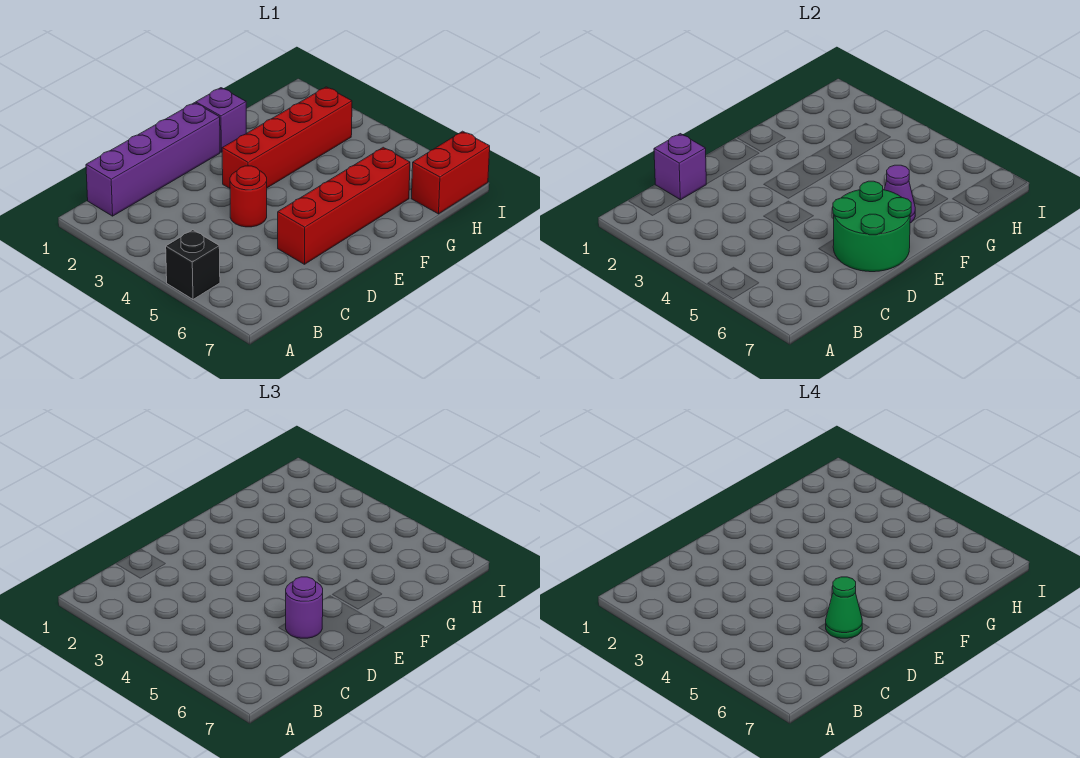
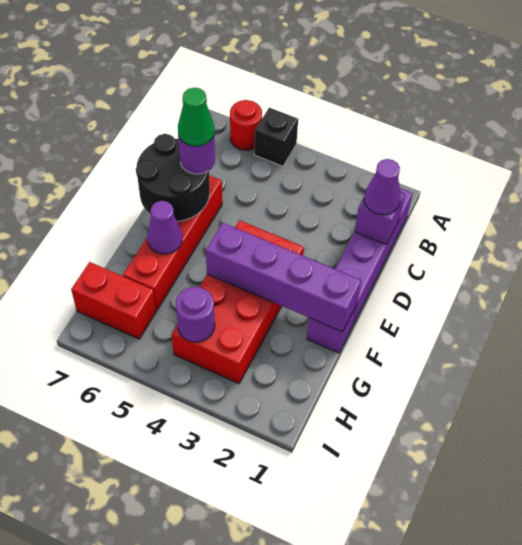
none -> purple cone C1 level 3
red round brick D4 level 1 -> red round brick A6 level 1
green round brick D6:E7 level 2 -> black round brick D6:E7 level 2
red brick E3:H3 level 1 -> red brick E3:H4 level 1
none -> purple brick F1:F4 level 2
none -> purple round brick H4 level 2
red brick H7:I7 level 1 -> red brick H6:H7 level 1

